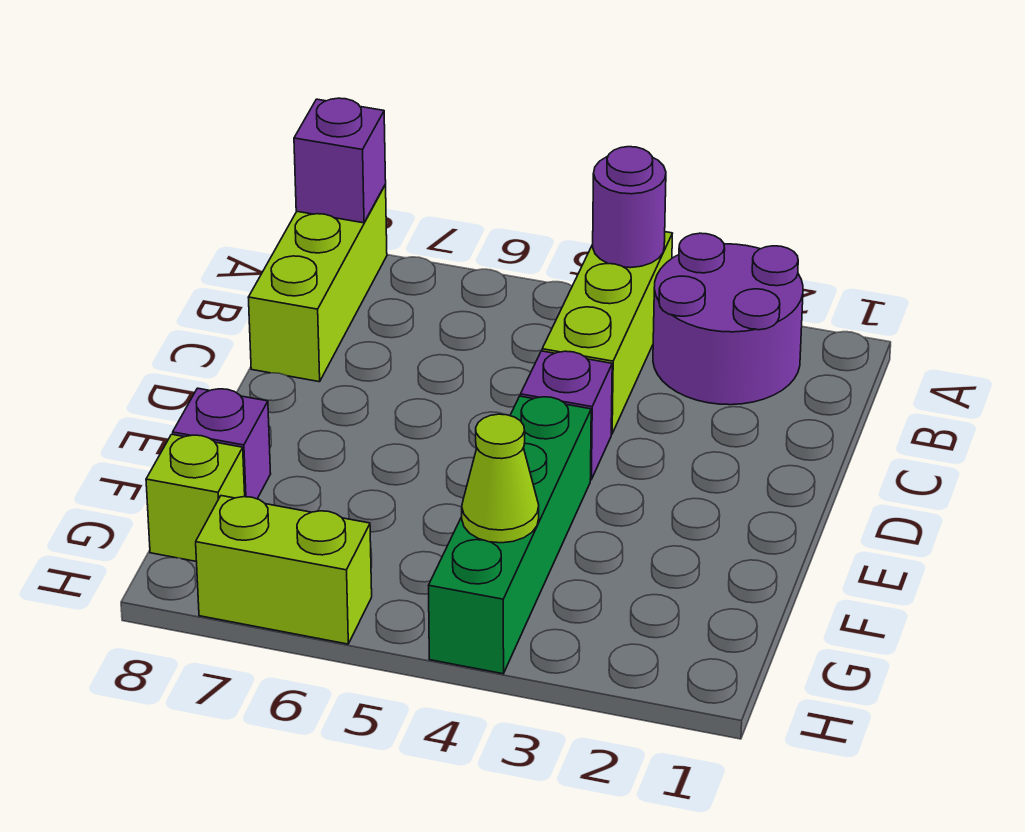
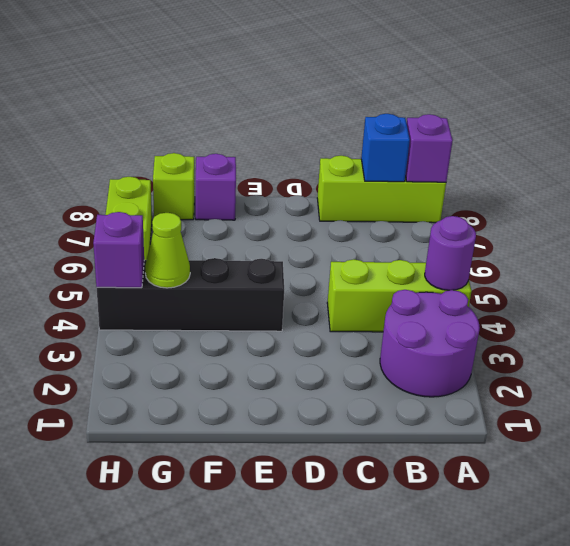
none -> blue brick B8 level 2
purple brick D4 level 1 -> purple brick H4 level 2
green brick E4:H4 level 1 -> black brick E4:H4 level 1

